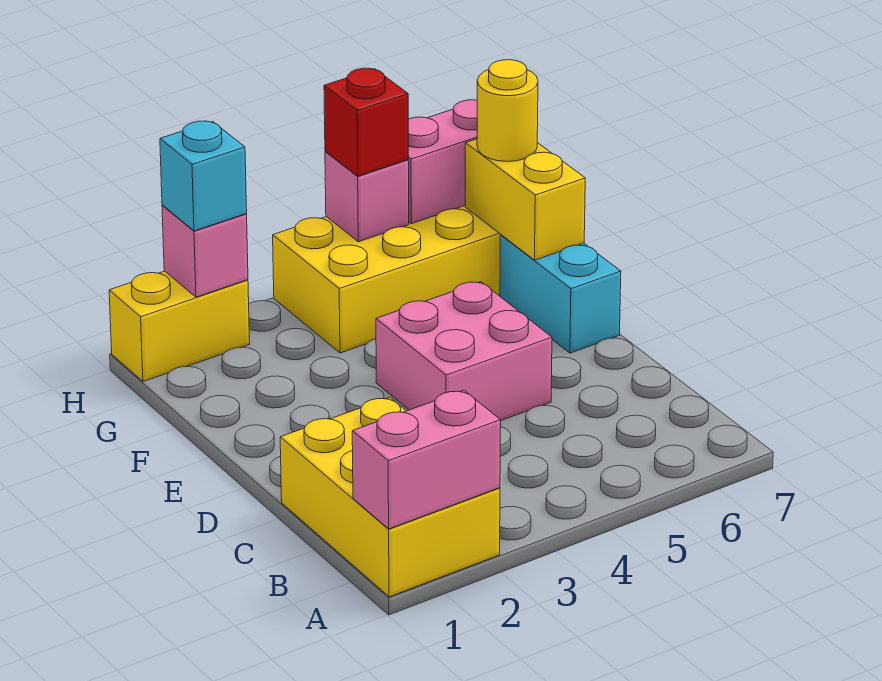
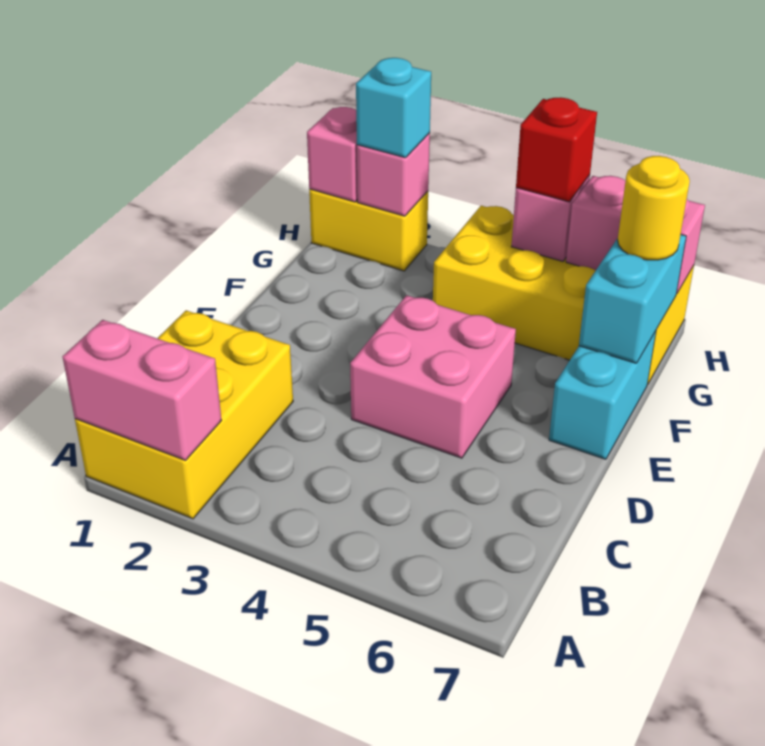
yellow brick F7:G7 level 2 -> cyan brick F7:G7 level 2
none -> pink brick H1 level 2

